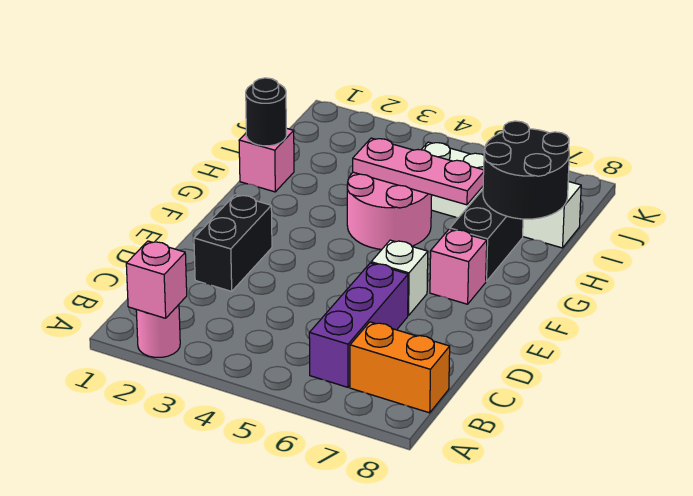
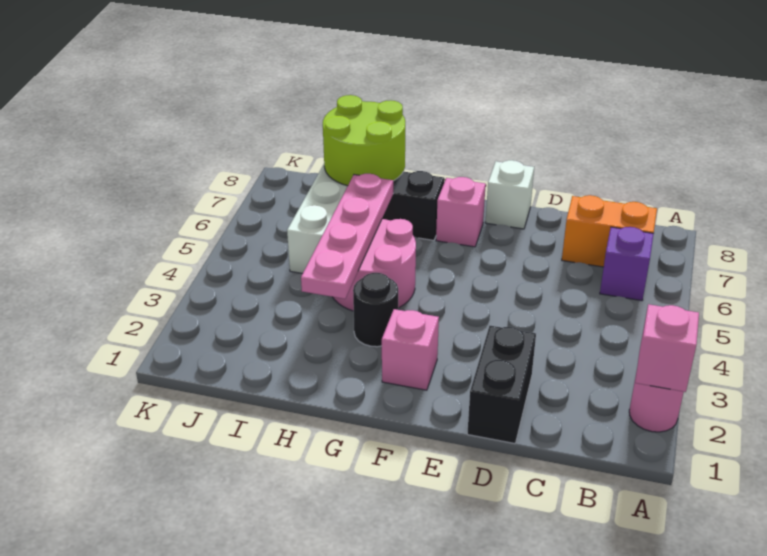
purple brick B6:D6 level 1 -> purple brick B6 level 1
orange brick B7:B8 level 1 -> orange brick B7:C7 level 1
black brick D2:E2 level 1 -> black brick D1:D2 level 1
white brick E6 level 1 -> white brick E8 level 1
pink brick H1 level 1 -> pink brick F2 level 1
black round brick H1 level 2 -> black round brick G3 level 1
pink plate H4:H6 level 2 -> pink plate H3:H6 level 2
black round brick H7:I8 level 2 -> lime round brick H7:I8 level 2

